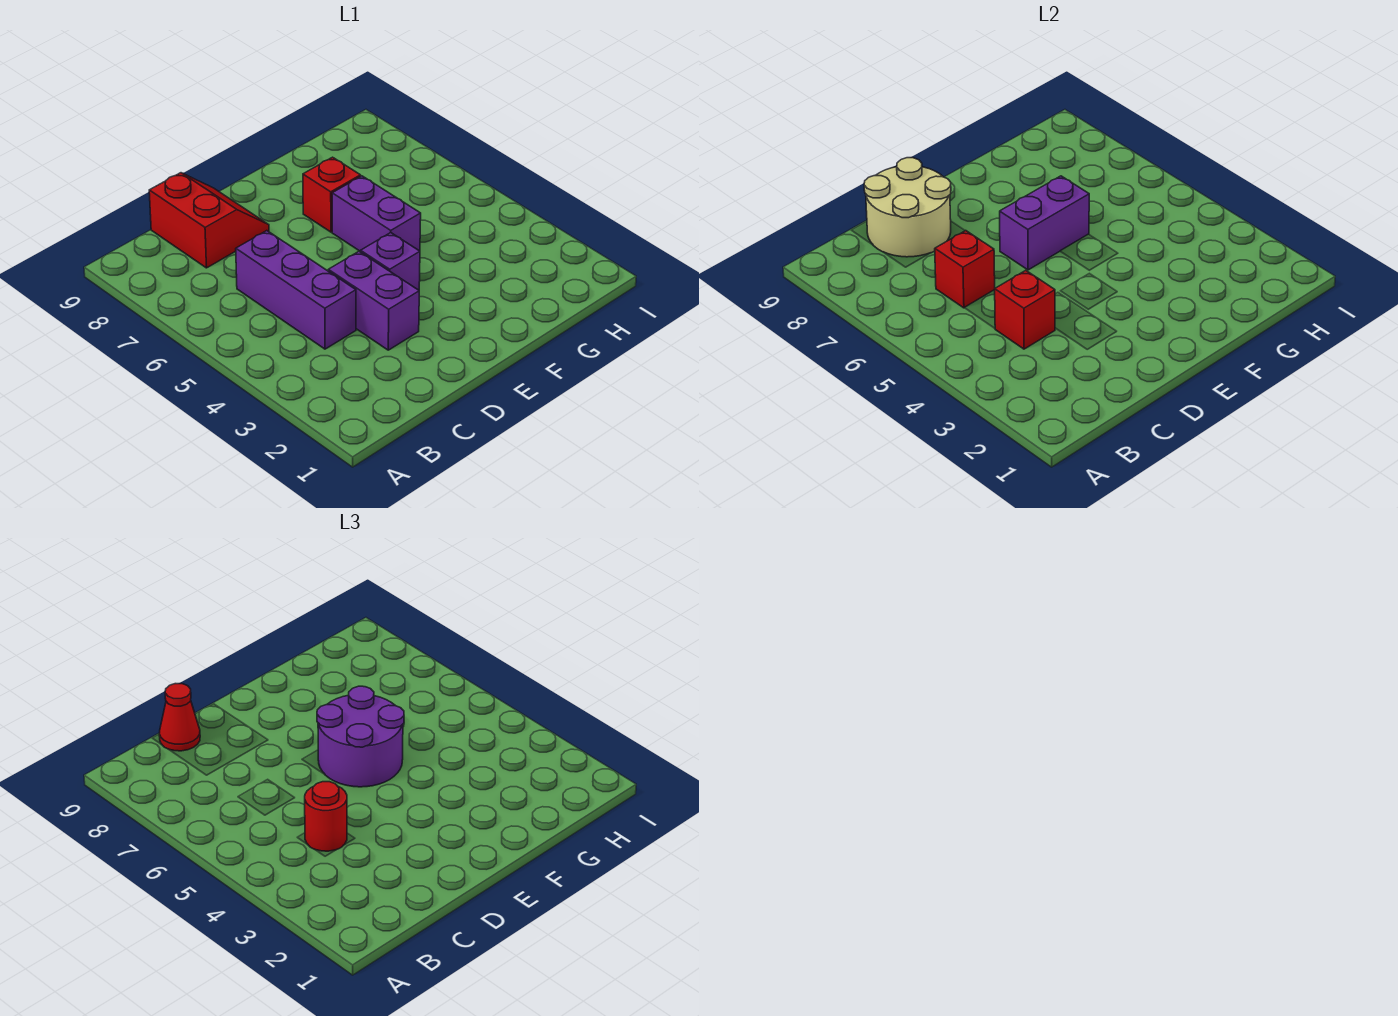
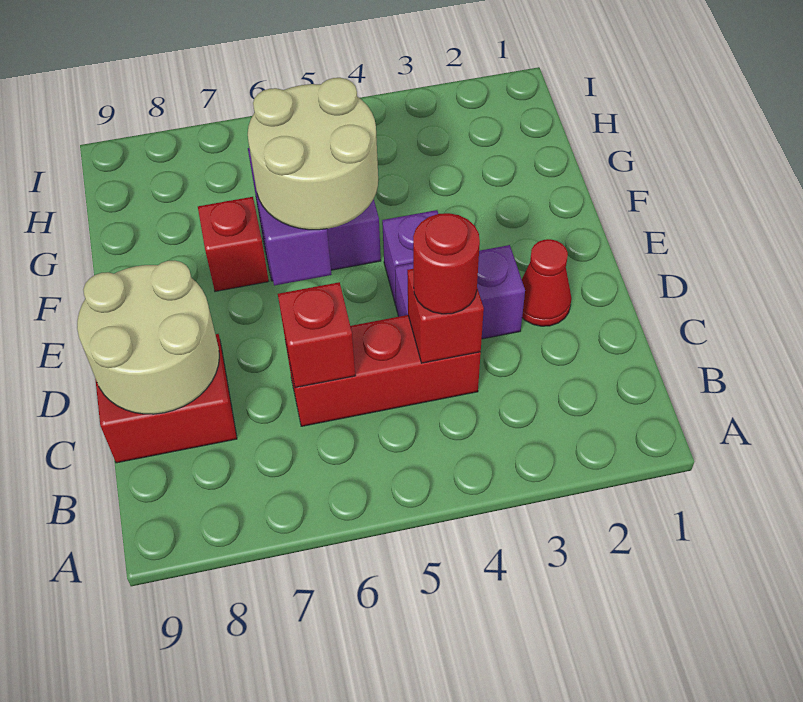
purple brick C4:C6 level 1 -> red brick C4:C6 level 1
red cone C9 level 3 -> red cone D2 level 1
purple round brick E5:F6 level 3 -> tan round brick E5:F6 level 3

